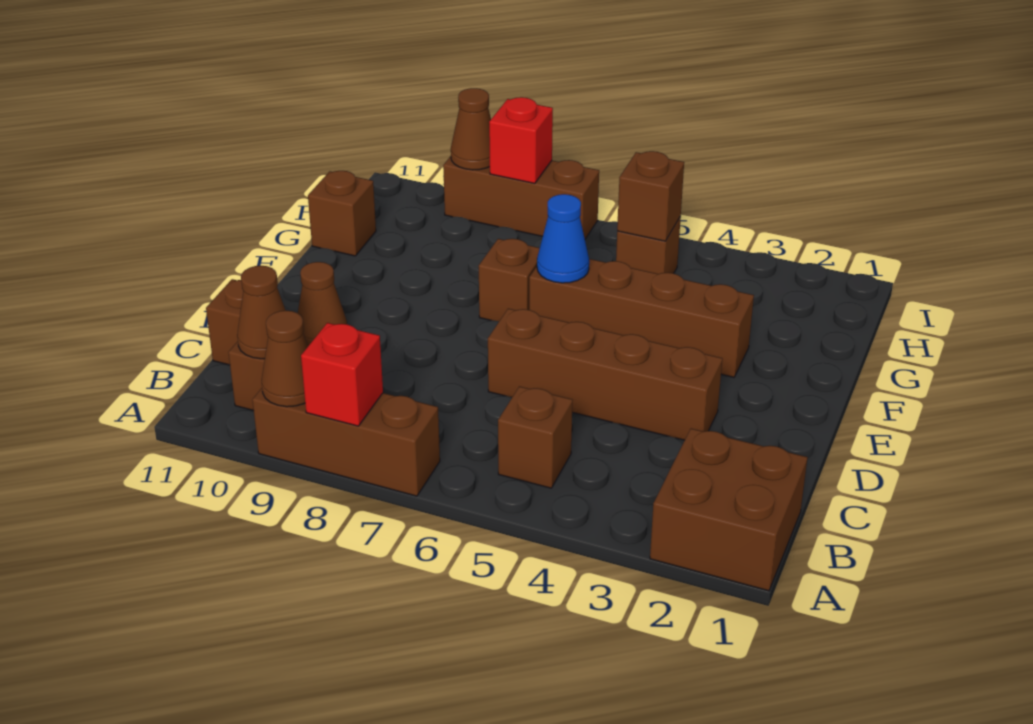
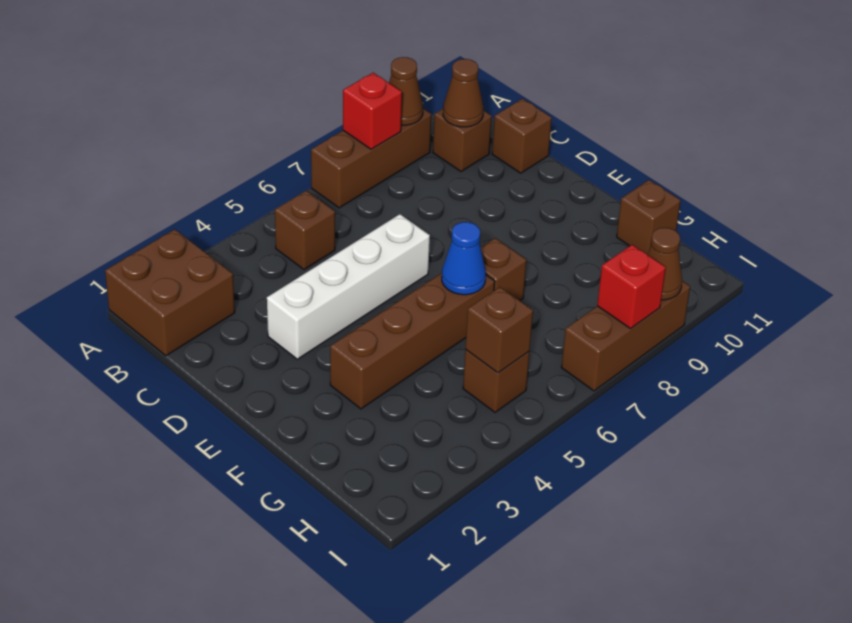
brown brick D3:D6 level 1 -> white brick D3:D6 level 1
brown cone D10 level 1 -> none

